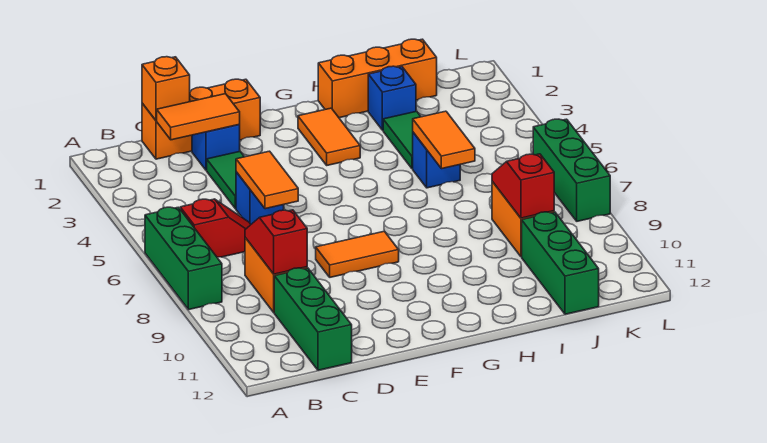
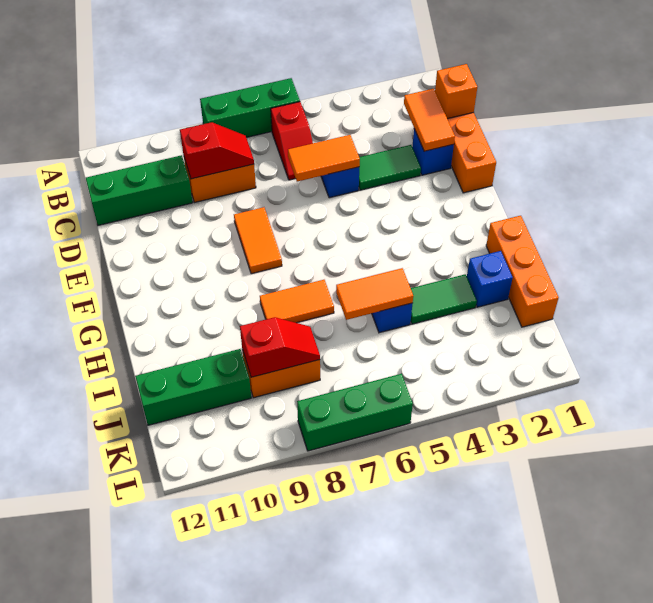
orange tile G2:G3 level 1 -> orange tile H7:H8 level 1

